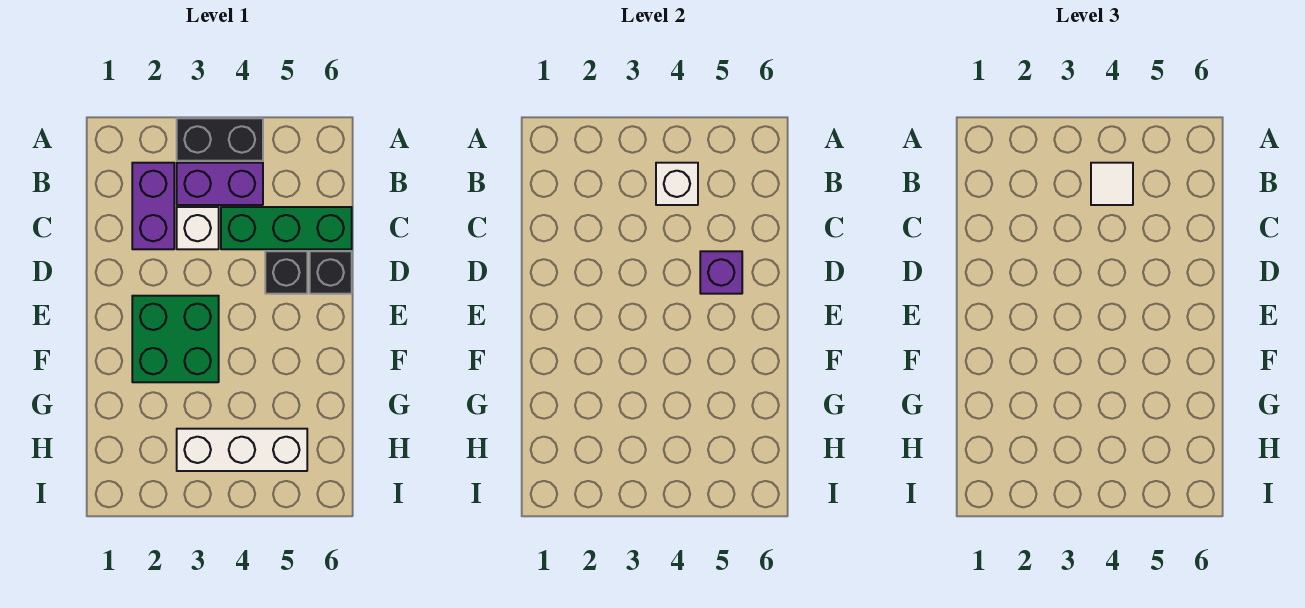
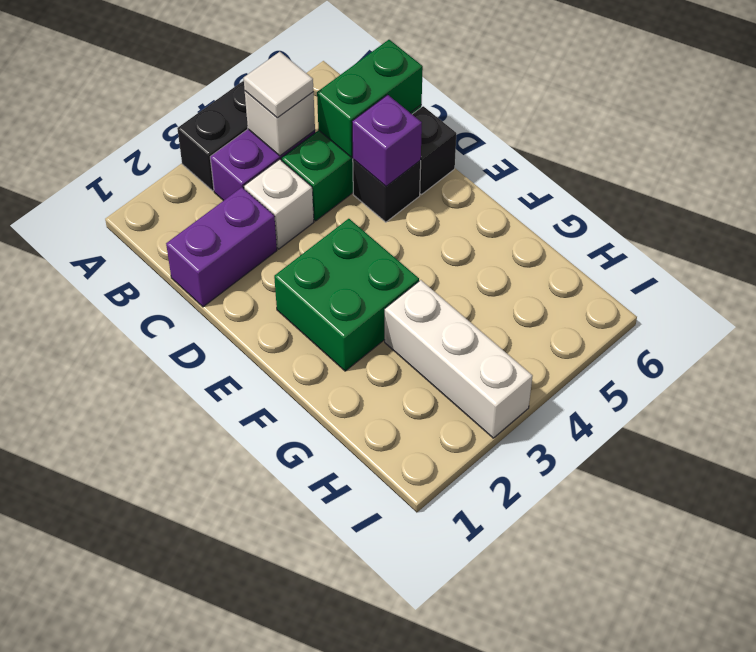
purple brick B2:C2 level 1 -> purple brick C1:C2 level 1
none -> green brick C5:C6 level 2
white brick H3:H5 level 1 -> white brick G3:I3 level 1

